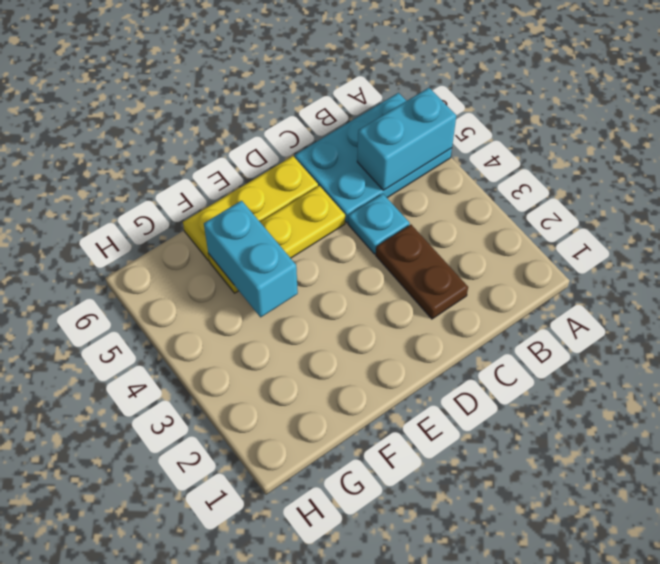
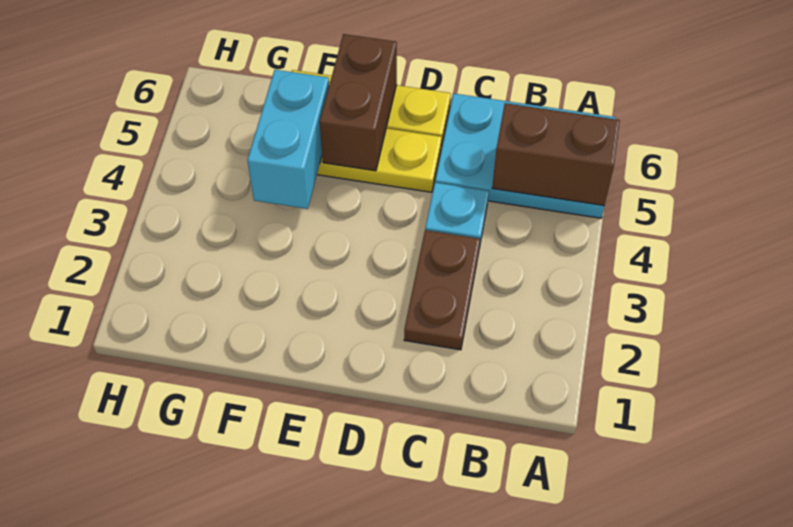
cyan brick A5:B5 level 2 -> brown brick A5:B5 level 2
none -> brown brick E5:E6 level 2

